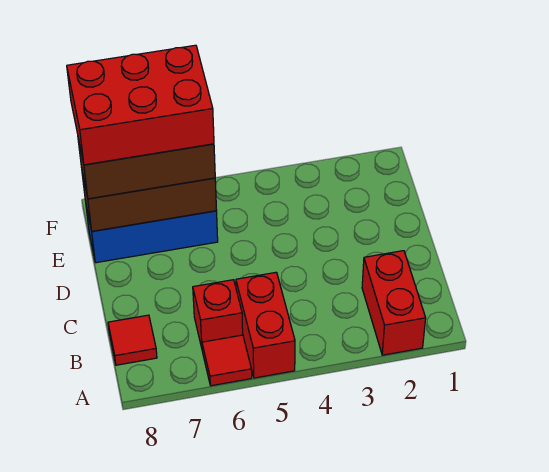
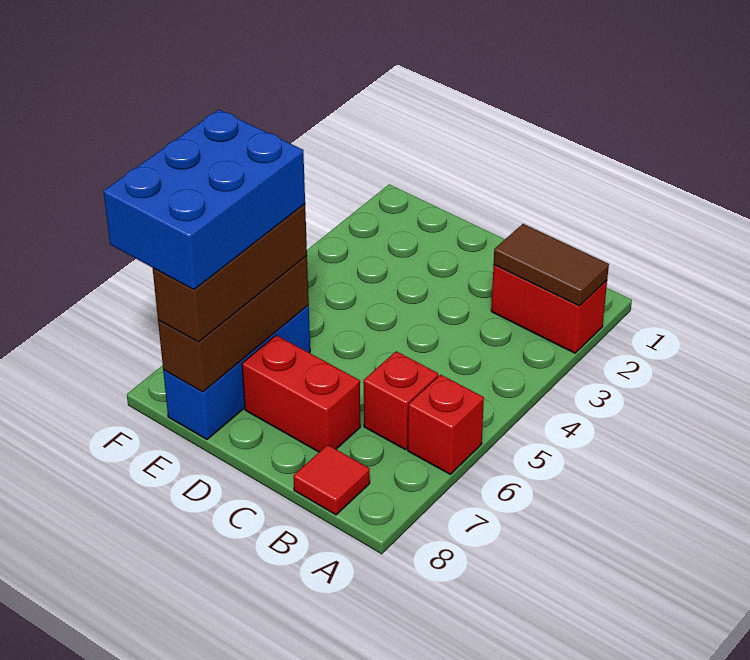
none -> brown tile A2:B2 level 2
red brick A5:B5 level 1 -> red brick C7:D7 level 1
red tile A6 level 1 -> red brick A6 level 1
red brick E6:F8 level 4 -> blue brick E6:F8 level 4

